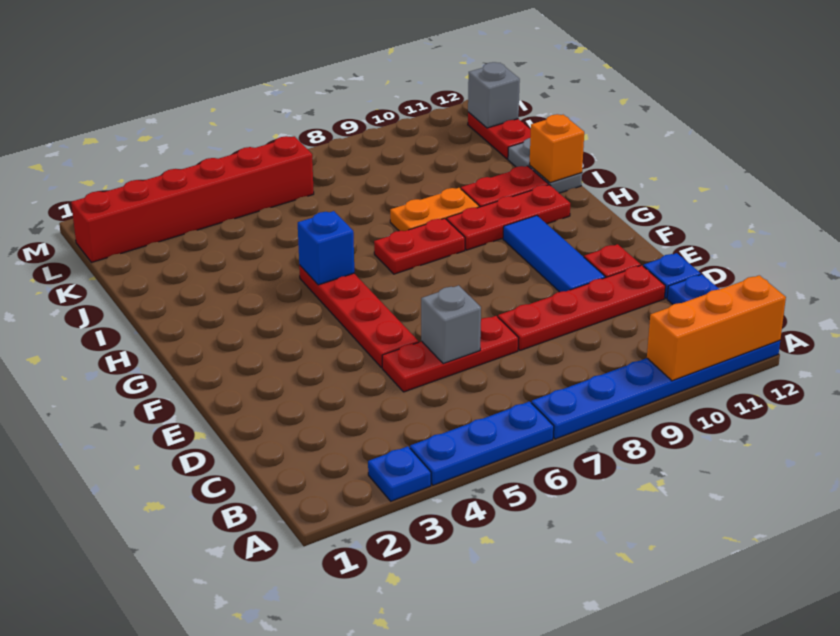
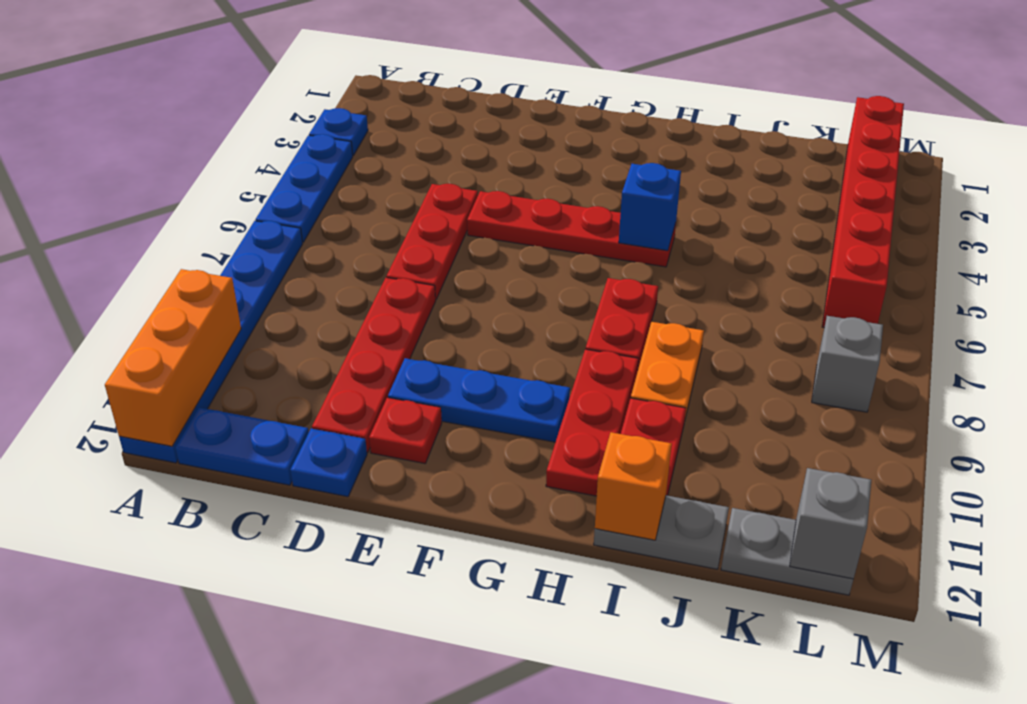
grey brick D6 level 2 -> grey brick L8 level 1
blue tile E10:G10 level 1 -> blue plate E10:G10 level 1
red plate K12:L12 level 1 -> grey plate K12:L12 level 1

